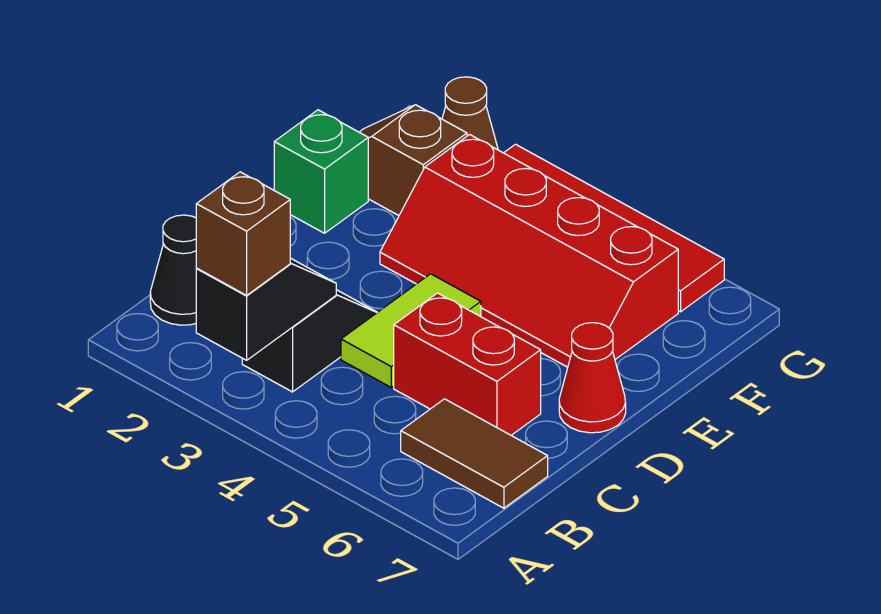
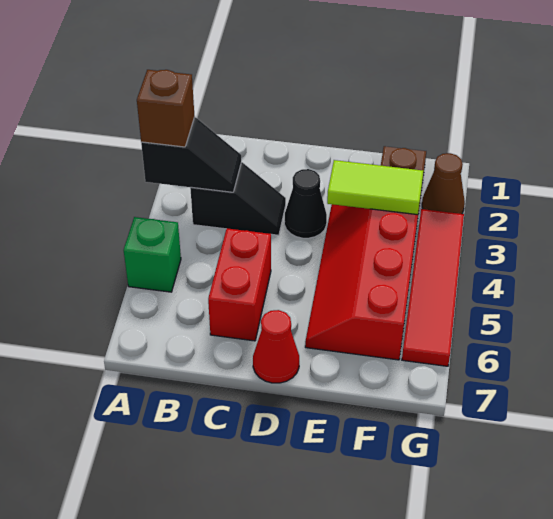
black cone B1 level 1 -> black cone D3 level 1
brown tile B6:B7 level 1 -> none
lime tile C4:D4 level 1 -> lime tile E3:F3 level 2
green brick E1 level 1 -> green brick A5 level 1

